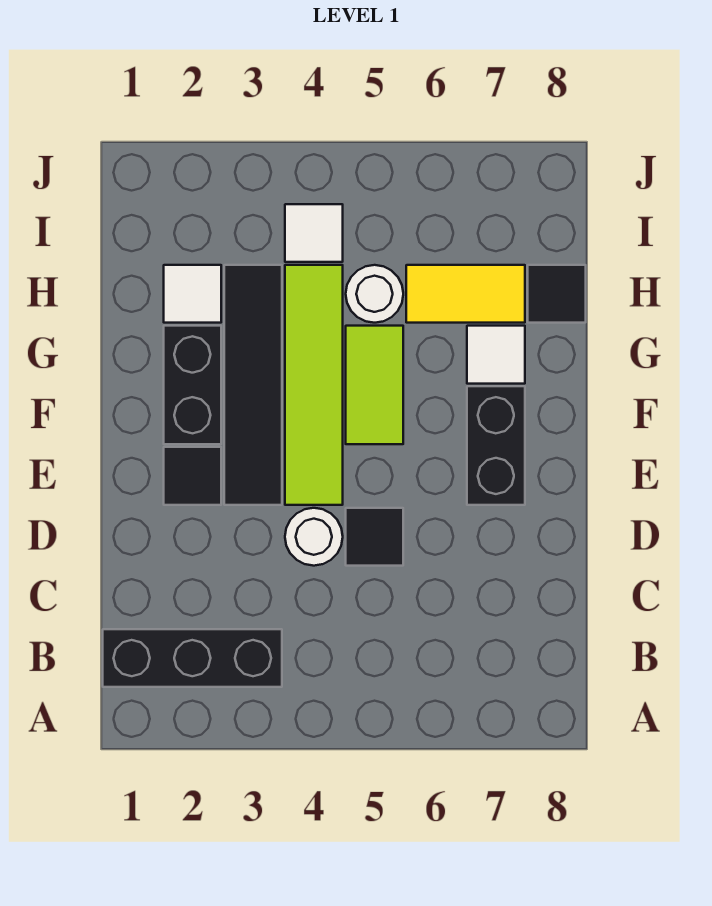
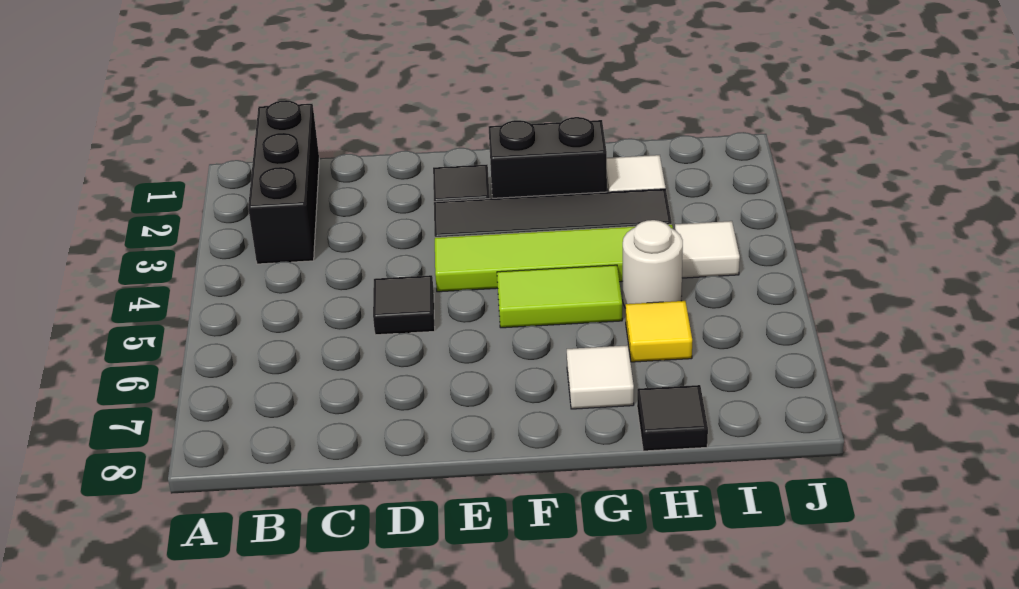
white round brick D4 level 1 -> none
black brick E7:F7 level 1 -> none
yellow tile H6:H7 level 1 -> yellow tile H6 level 1

